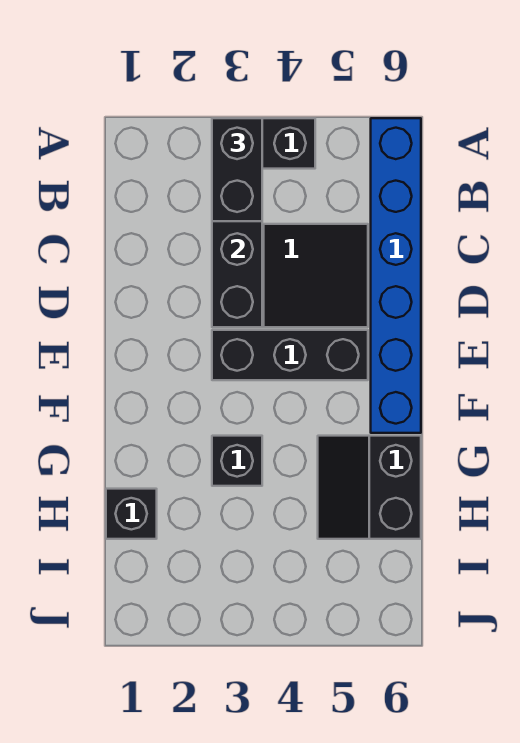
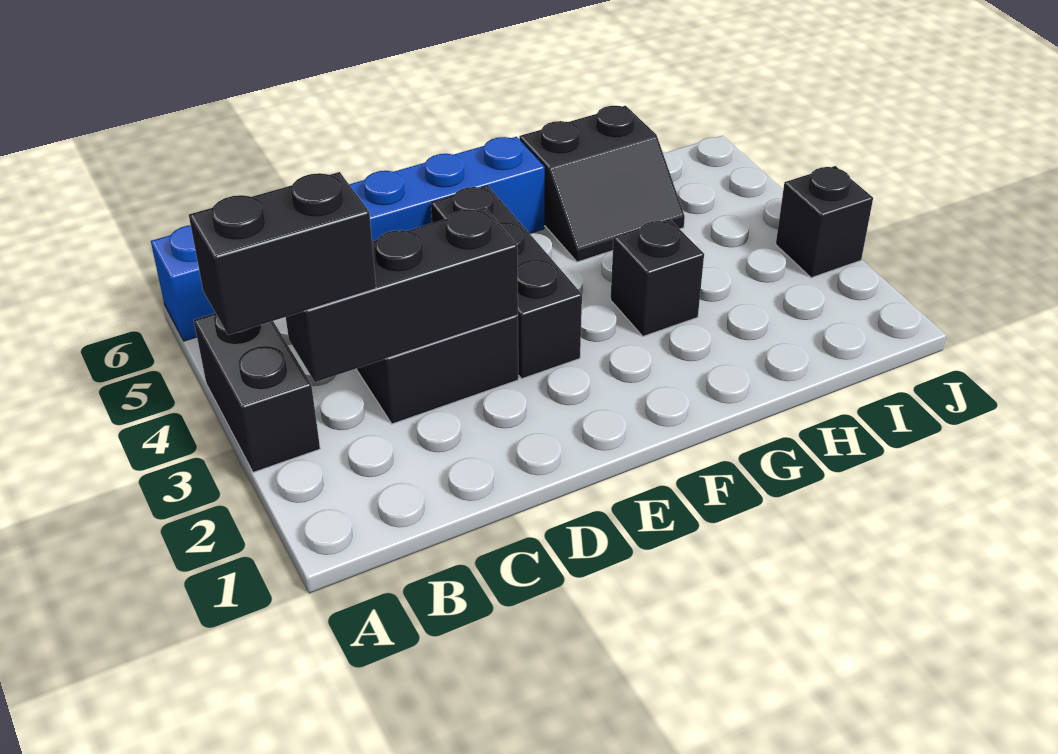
black brick H1 level 1 -> black brick J3 level 1

